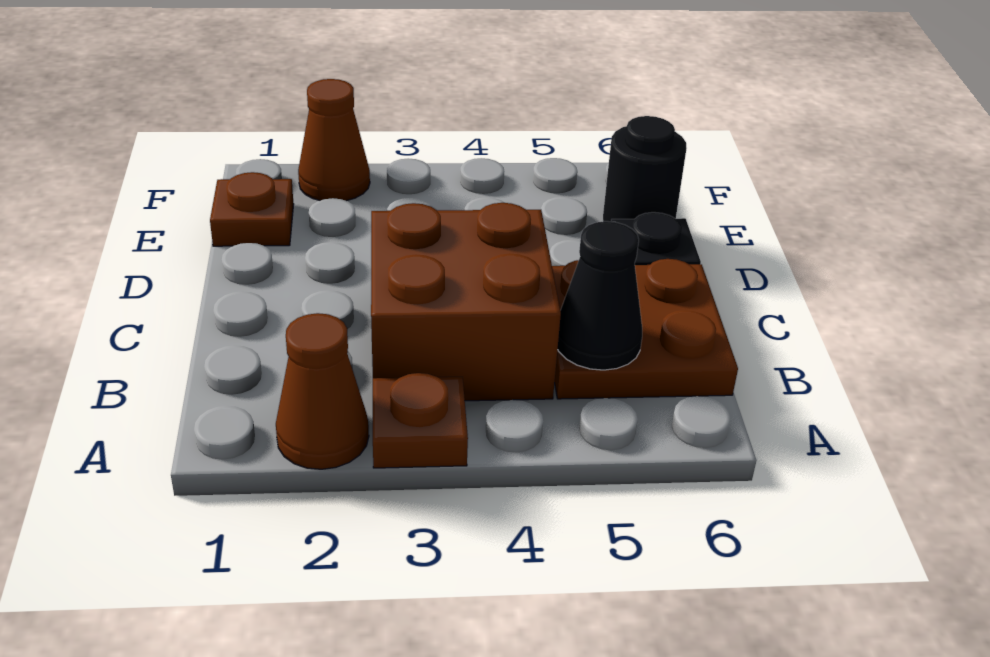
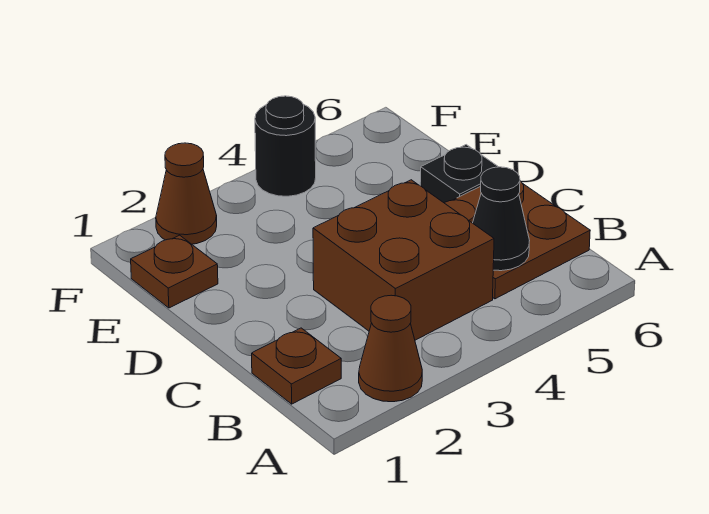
brown plate A3 level 1 -> brown plate B1 level 1
black round brick E6 level 1 -> black round brick F4 level 1

